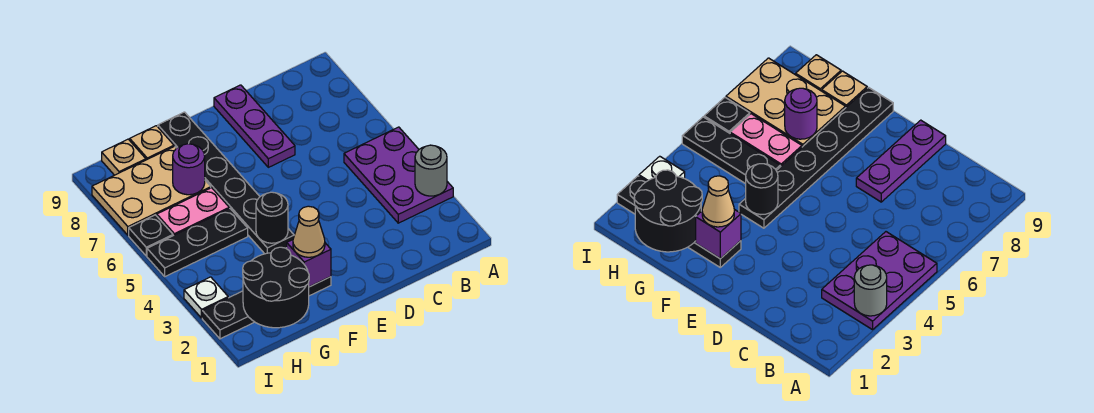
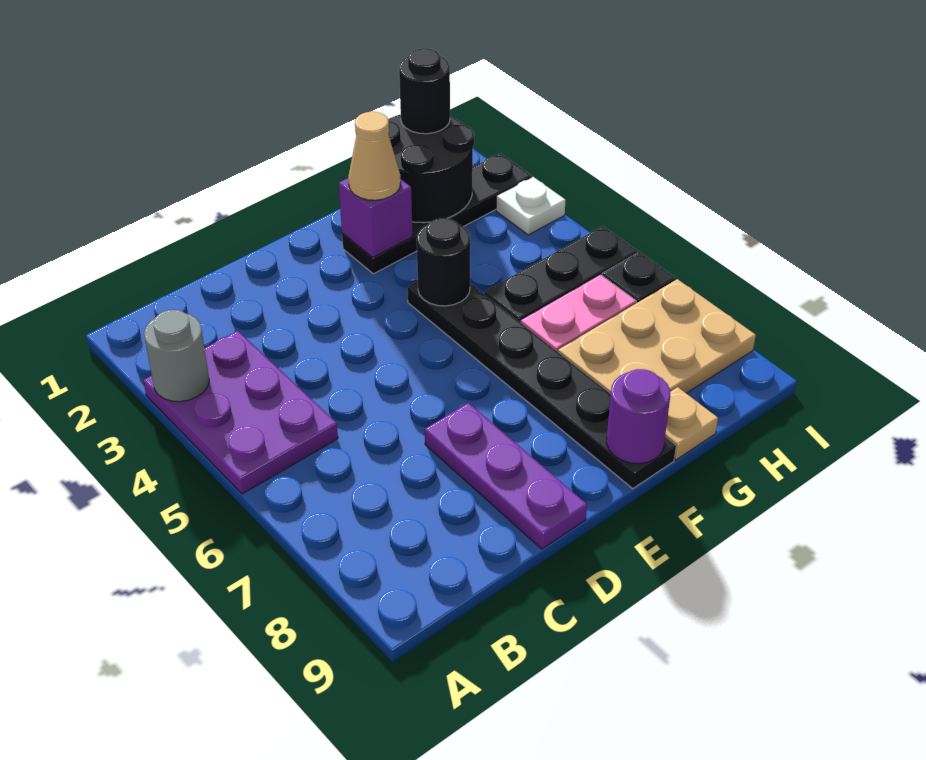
purple round brick G7 level 2 -> purple round brick F9 level 2
none -> black round brick H1 level 3
tan plate H9 level 1 -> none

